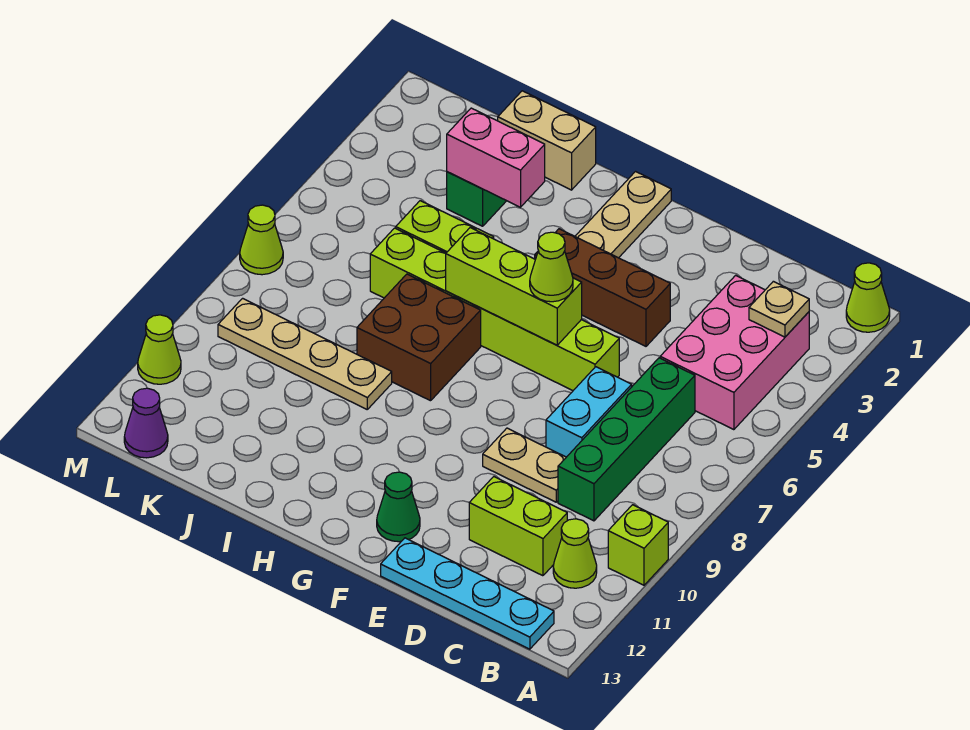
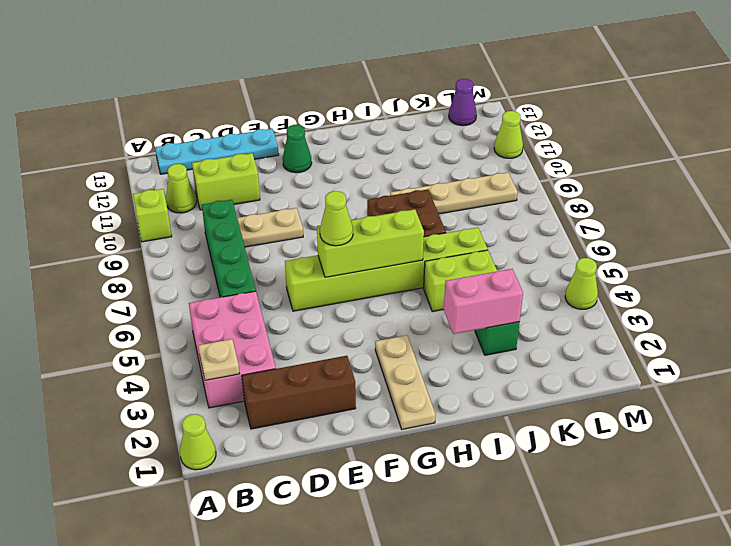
cyan brick D7:D8 level 1 -> none
brown brick E4:G4 level 1 -> brown brick C2:E2 level 1
tan brick I1:J1 level 1 -> none
lime cone M7 level 1 -> lime cone M4 level 1

